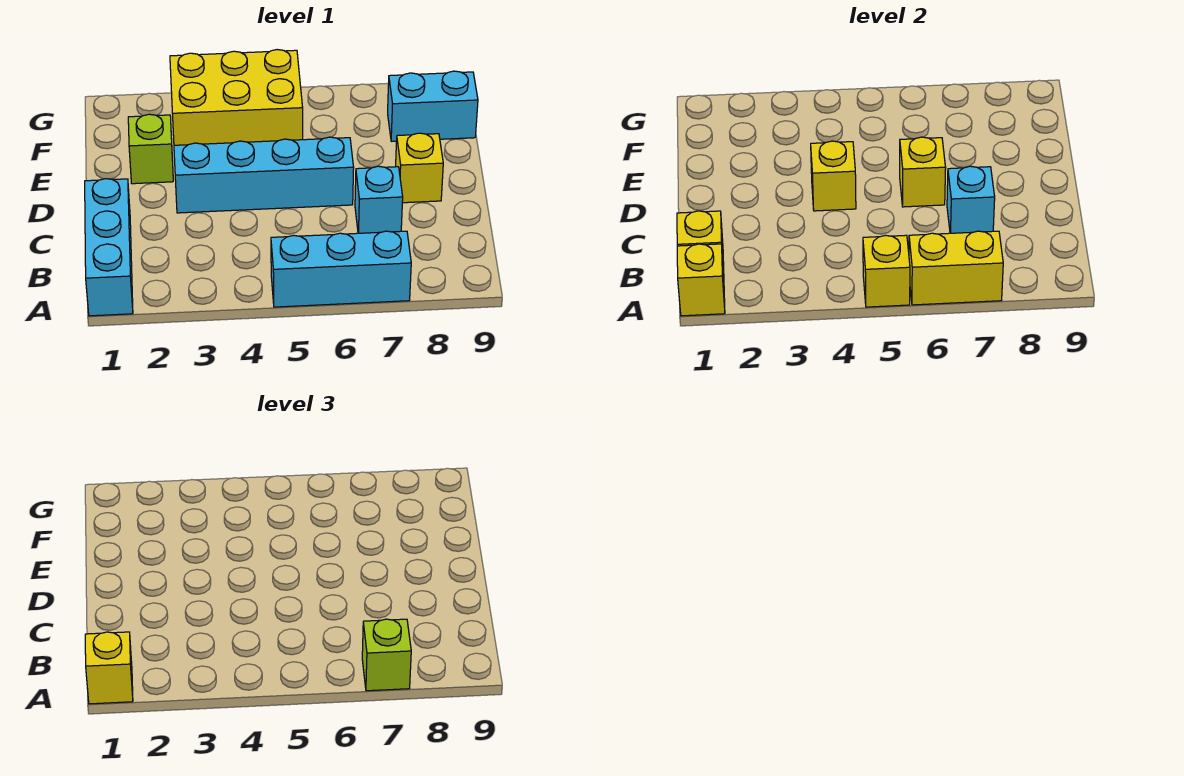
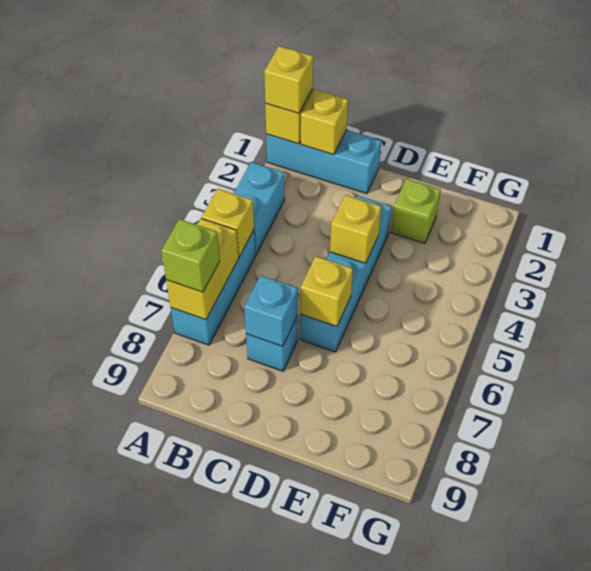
yellow brick D8 level 1 -> none
yellow brick F3:G5 level 1 -> none
cyan brick F8:F9 level 1 -> cyan brick A3:A4 level 1

